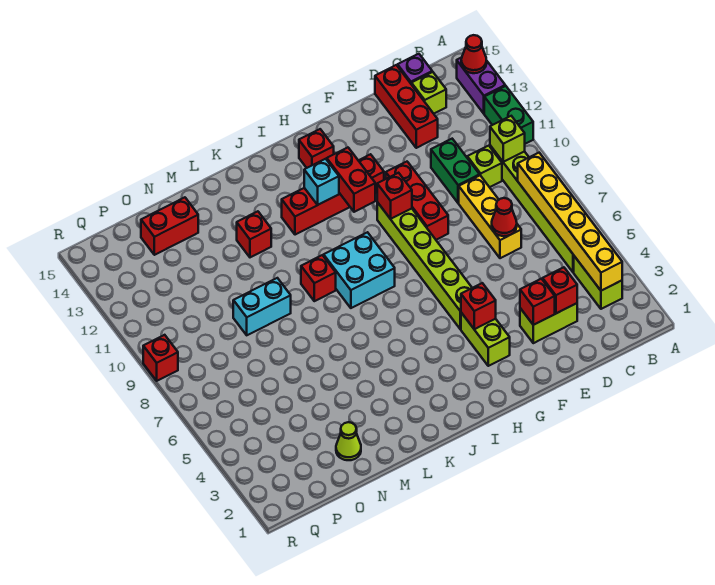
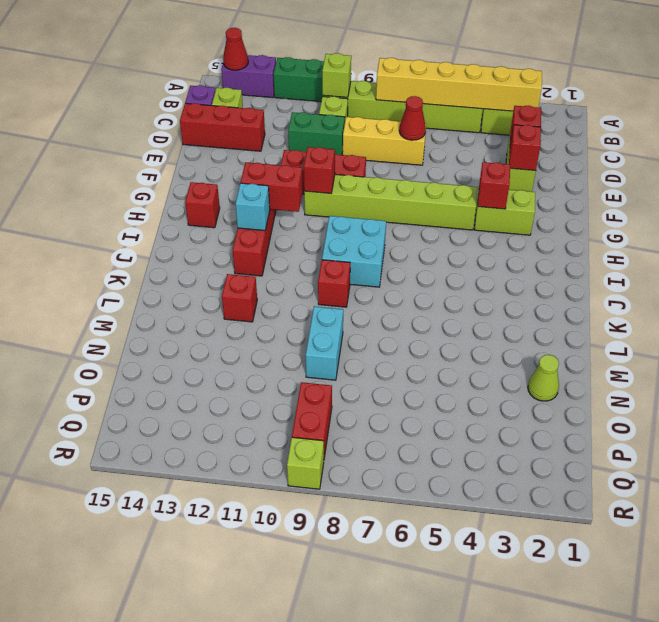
red brick N14:O14 level 1 -> red brick P9:Q9 level 1
red brick R9 level 1 -> lime brick R9 level 1

